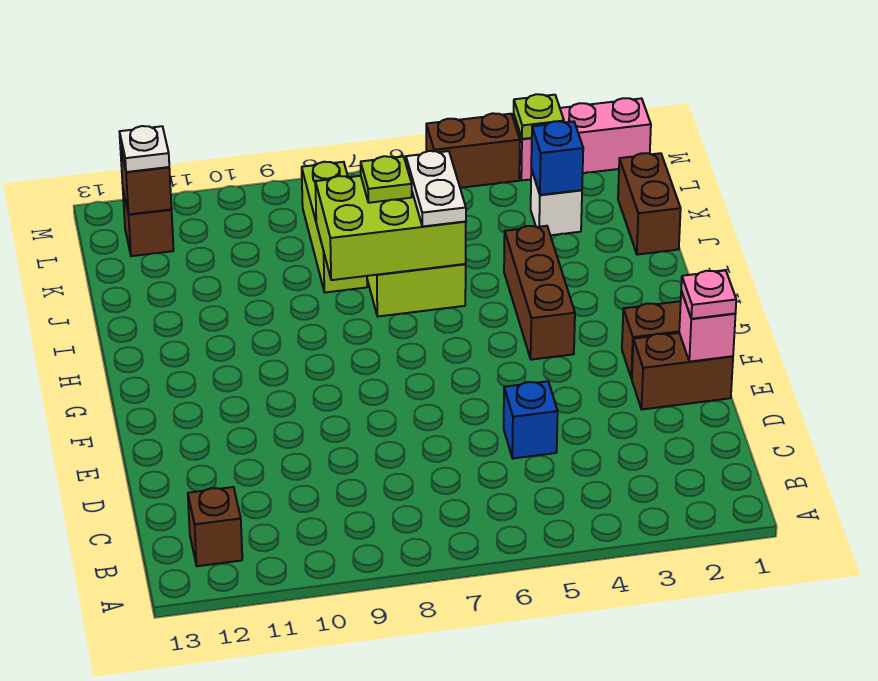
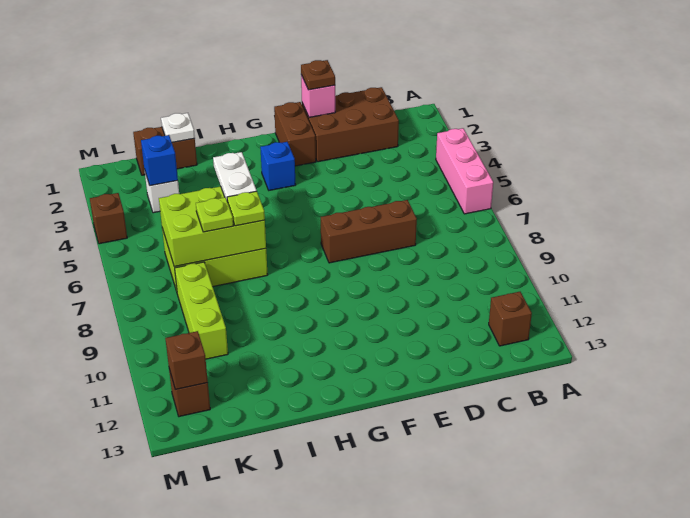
blue brick D5 level 1 -> blue brick G3 level 1
brown brick E1:E2 level 1 -> brown brick C1:E2 level 1
pink plate E1 level 3 -> brown plate E1 level 3
brown brick G4:I4 level 1 -> brown brick D7:F7 level 1
lime brick I6:J8 level 2 -> lime brick I6:K7 level 2
white plate I6:J6 level 3 -> white plate I5:I6 level 3
lime brick J8:L8 level 1 -> lime brick K8:K10 level 1
white plate L12 level 3 -> white plate J1 level 2
pink brick M1:M3 level 1 -> pink brick A4:A6 level 1
lime plate M3 level 2 -> lime plate I7 level 3
brown brick M4:M5 level 1 -> brown brick M4 level 1

